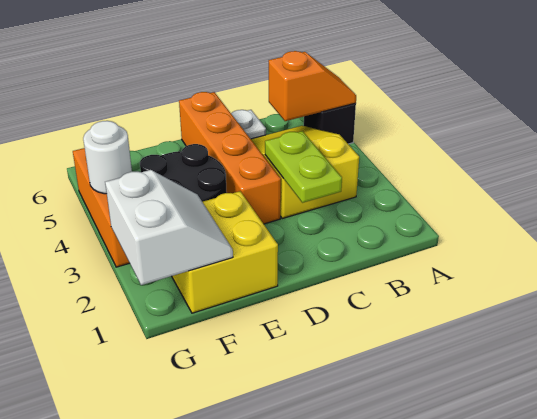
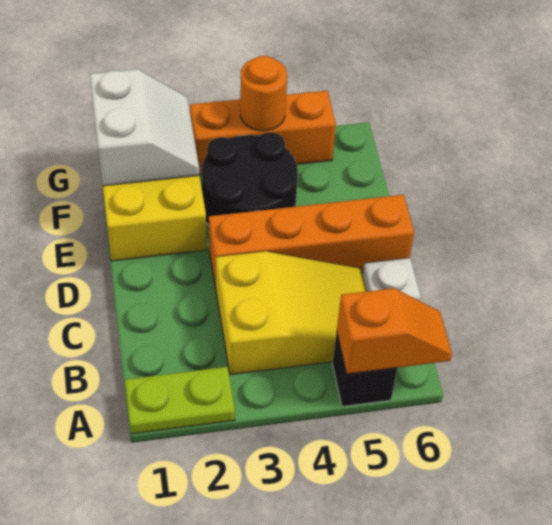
orange slope A5:B5 level 2 top B -> orange slope A5:A6 level 2 top 5
lime plate C2:C3 level 2 -> lime plate A1:A2 level 1
white slope F1:G2 level 2 top G -> white slope F1:G2 level 2 top 1
white round brick G4 level 2 -> orange round brick G4 level 2

